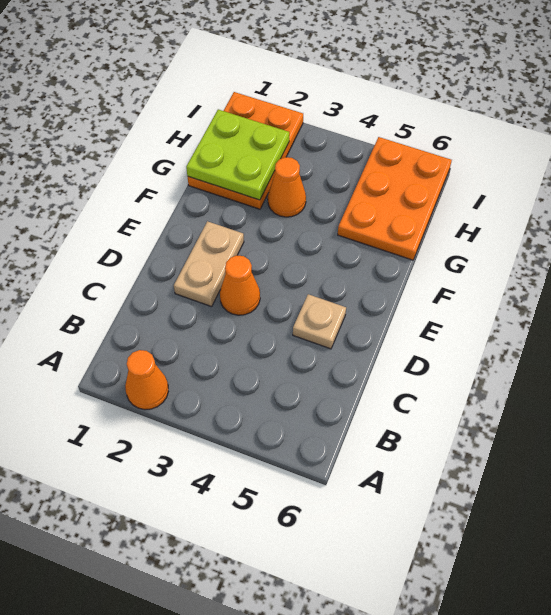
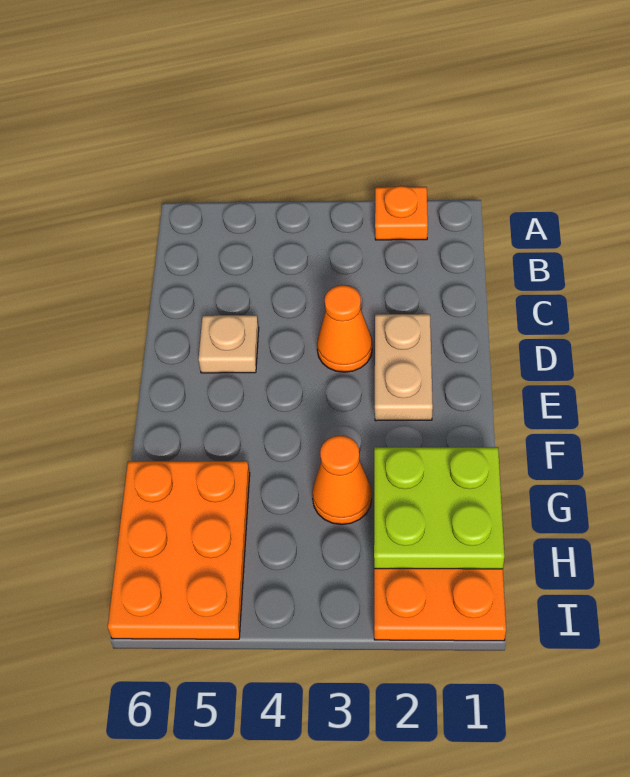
orange cone A2 level 1 -> orange plate A2 level 1

